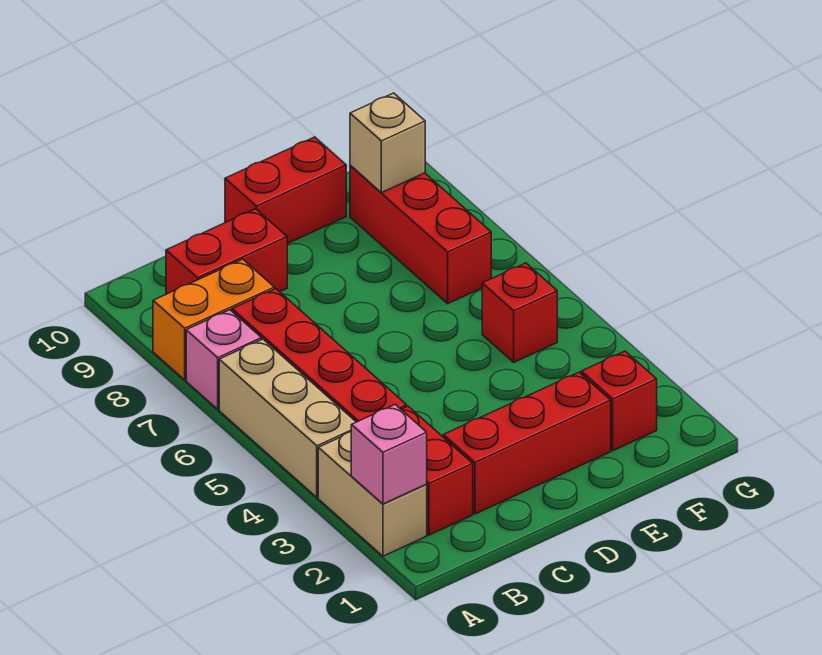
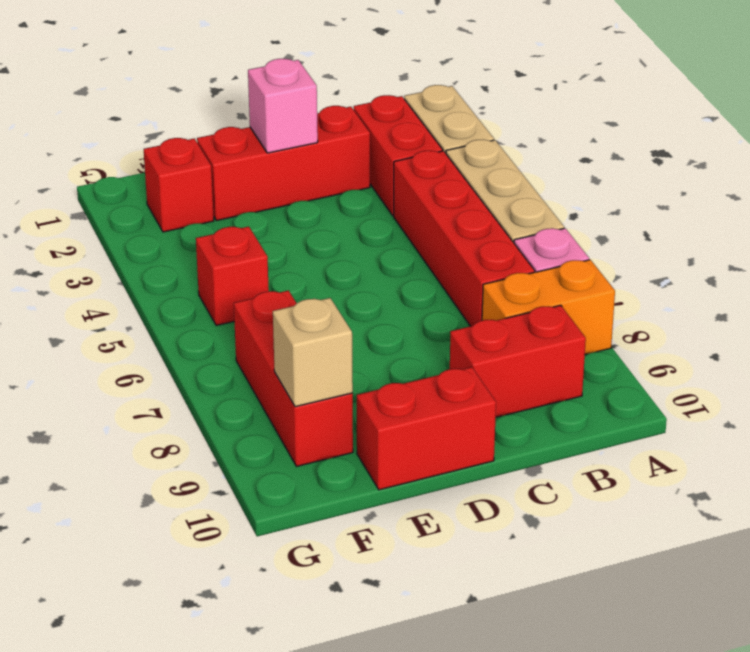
pink brick A2 level 2 -> pink brick D2 level 2

